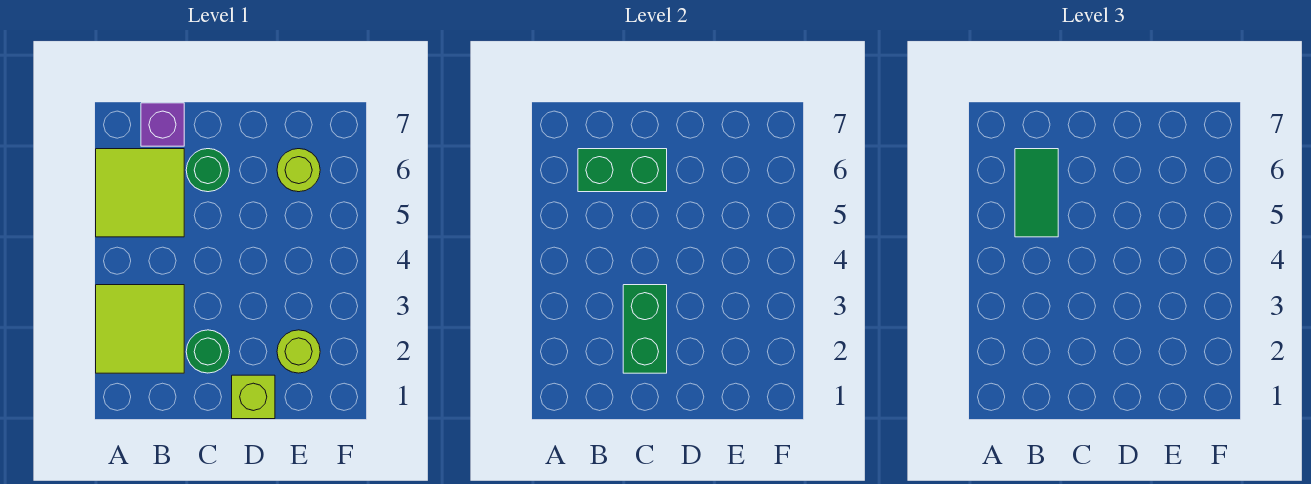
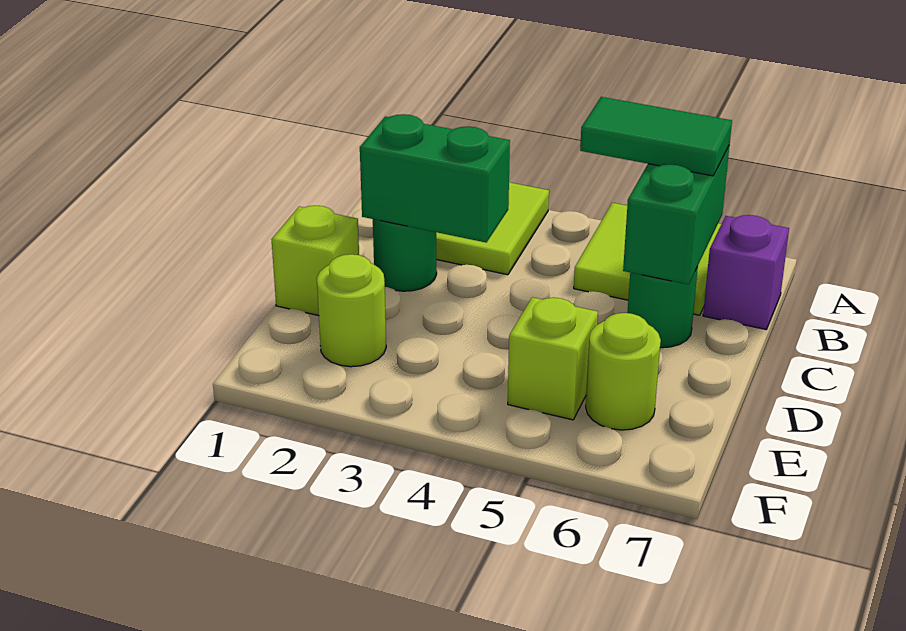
none -> lime brick E5 level 1

